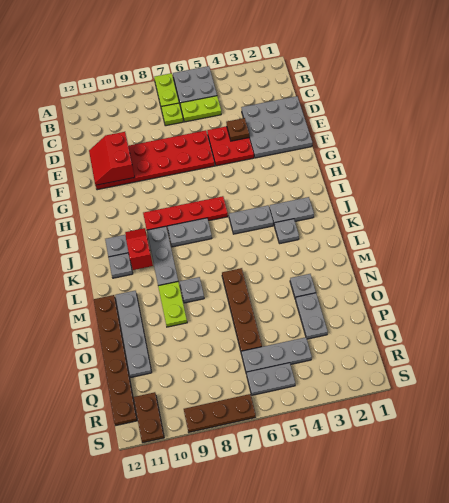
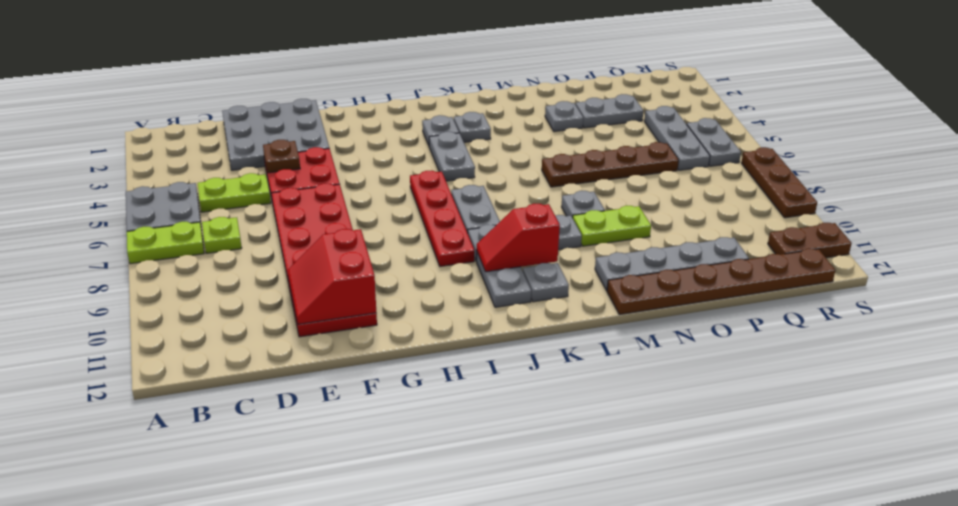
lime plate C5:C6 level 1 -> lime plate C5:D5 level 1
red slope E10:F11 level 2 top 10 -> red slope E10:F11 level 2 top F
grey plate J2:J3 level 1 -> grey plate J3 level 1

